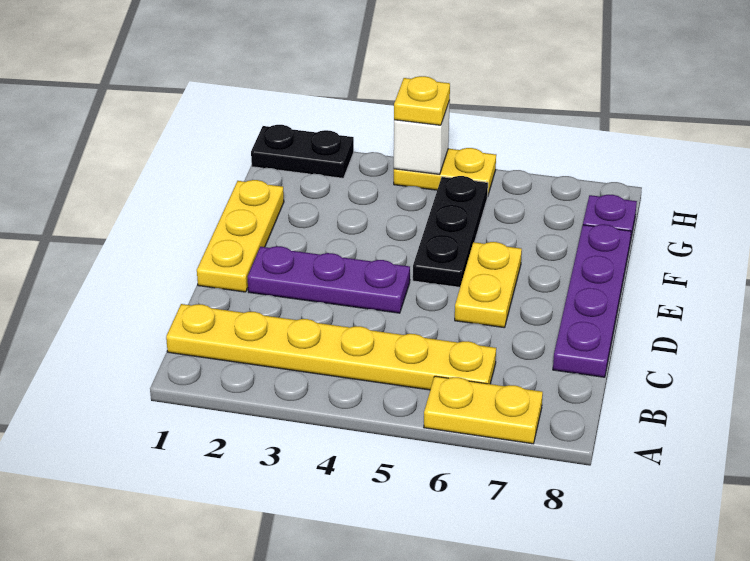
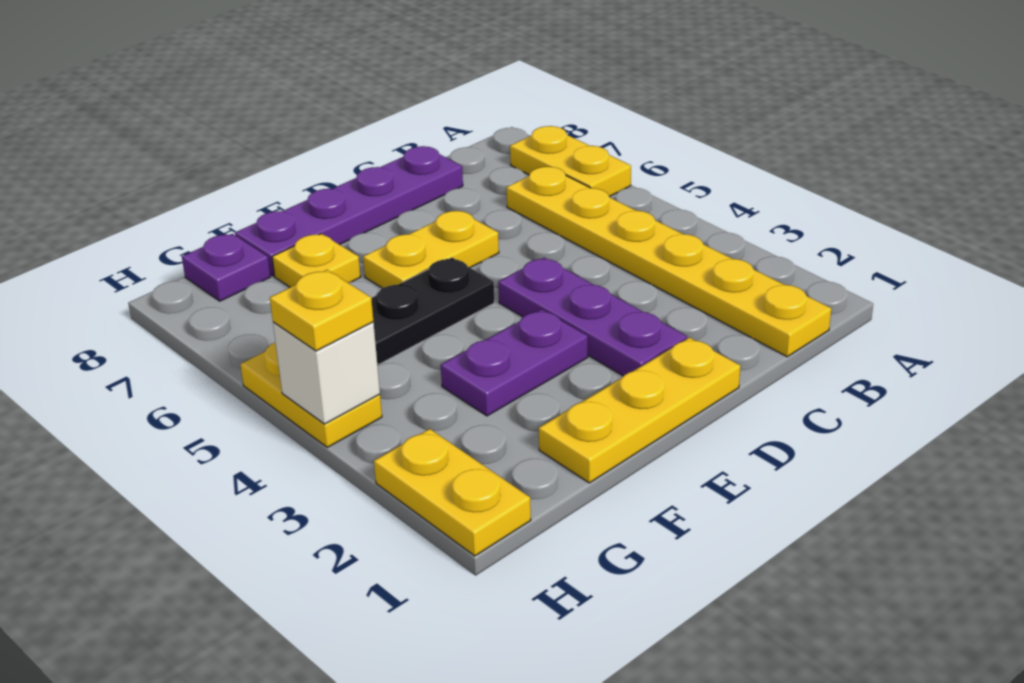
none -> purple plate E3:F3 level 1
none -> yellow plate F7 level 1
black plate H1:H2 level 1 -> yellow plate H1:H2 level 1

